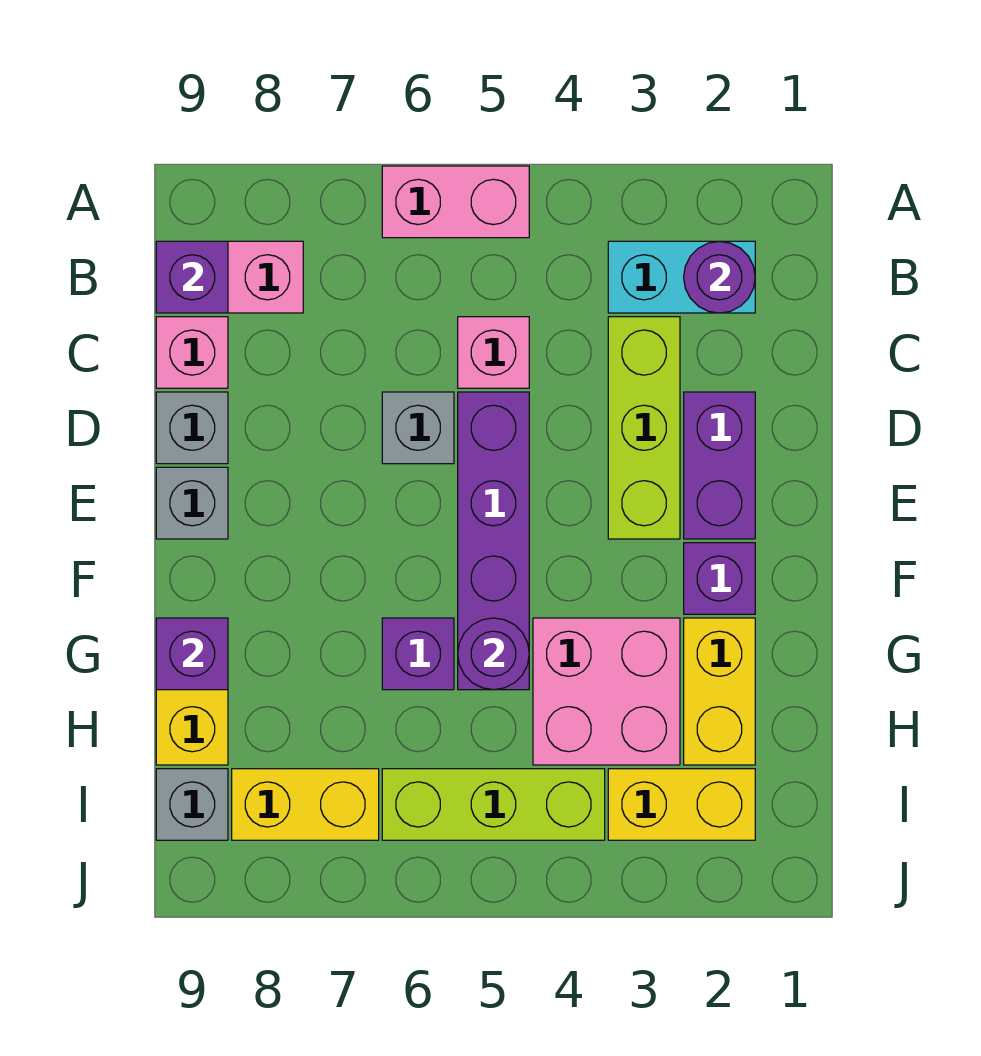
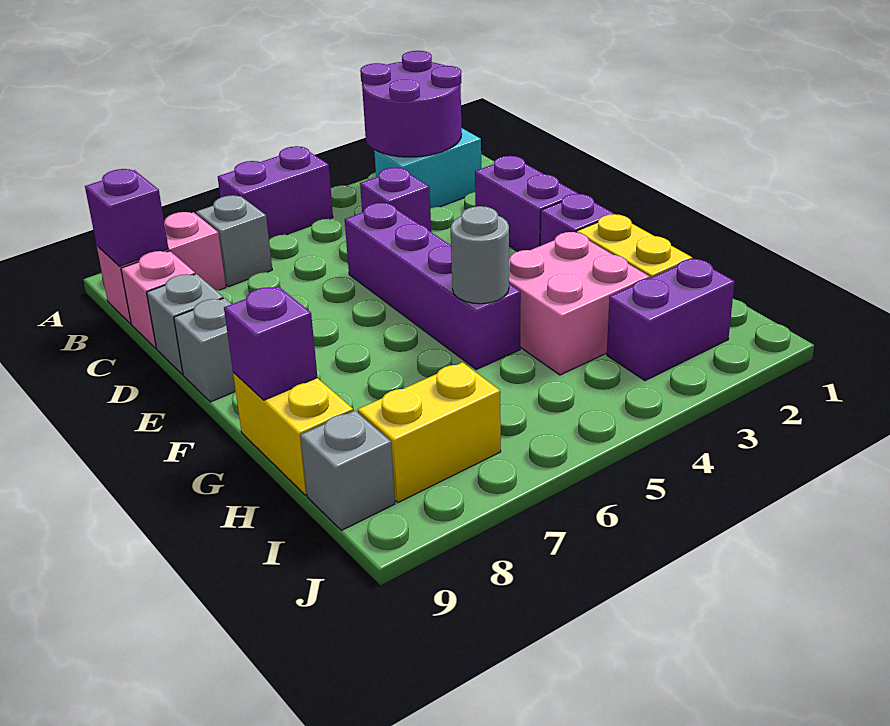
pink brick A5:A6 level 1 -> purple brick A5:A6 level 1
purple round brick B2 level 2 -> purple round brick A2:B3 level 2
lime brick C3:E3 level 1 -> none
pink brick C5 level 1 -> none
grey brick D6 level 1 -> grey brick B7 level 1
purple round brick G5 level 2 -> grey round brick G5 level 2
purple brick G6 level 1 -> purple brick C4 level 1
yellow brick I2:I3 level 1 -> purple brick I2:I3 level 1
lime brick I4:I6 level 1 -> none

